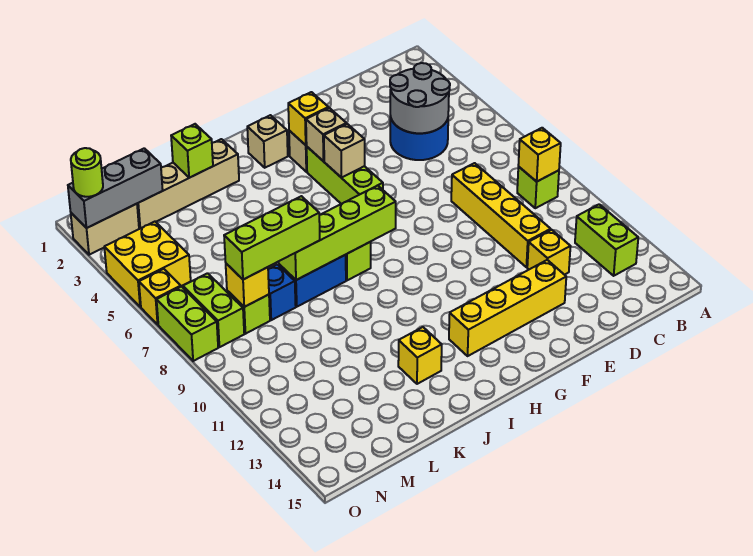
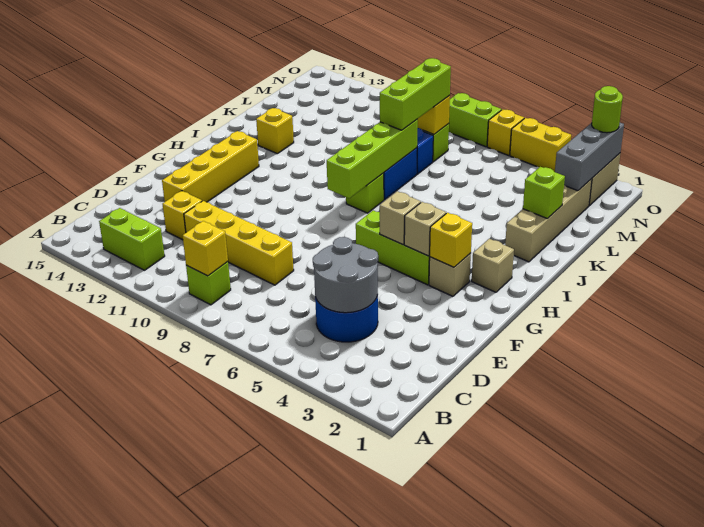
yellow brick N4:O5 level 1 -> yellow brick O4:O5 level 1
lime brick N7:N8 level 1 -> none

